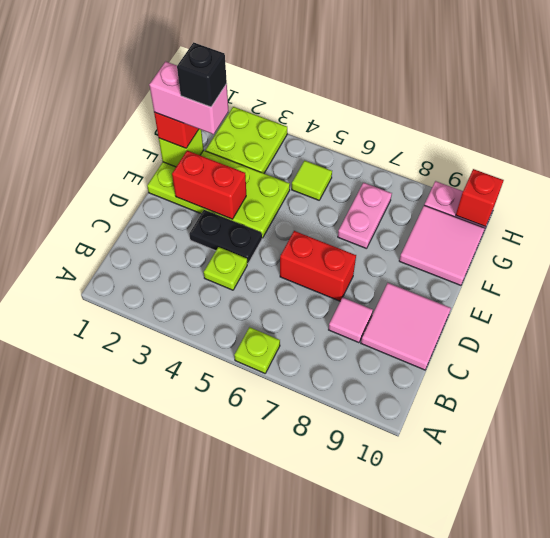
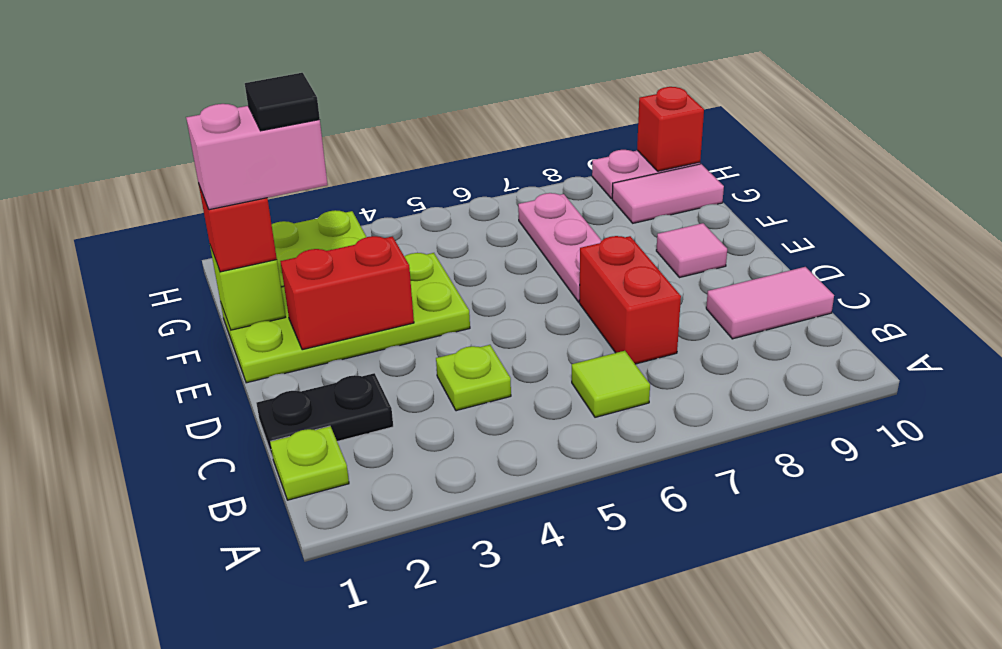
lime plate A6 level 1 -> lime plate B1 level 1
pink tile C8 level 1 -> pink tile E9 level 1
pink tile C9:D10 level 1 -> pink tile C9:C10 level 1
black plate D3:D4 level 1 -> black plate C1:C2 level 1
red brick D6:D7 level 1 -> red brick C7:D7 level 1
black brick F2 level 5 -> black tile F2 level 5
pink plate F7:G7 level 1 -> pink plate E7:G7 level 1
pink tile F9:G10 level 1 -> pink tile G9:G10 level 1
lime tile G5 level 1 -> lime tile B6 level 1

